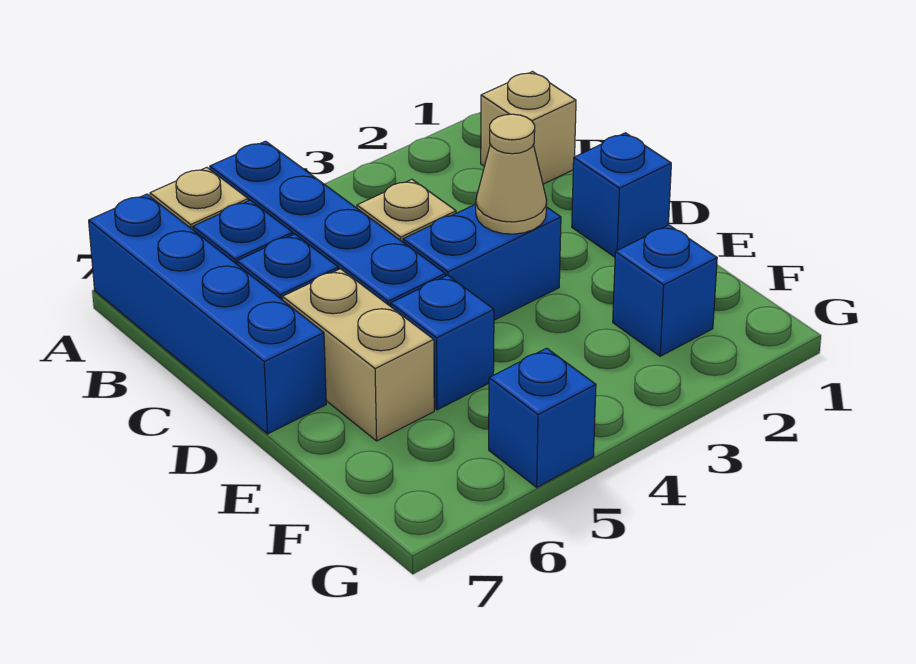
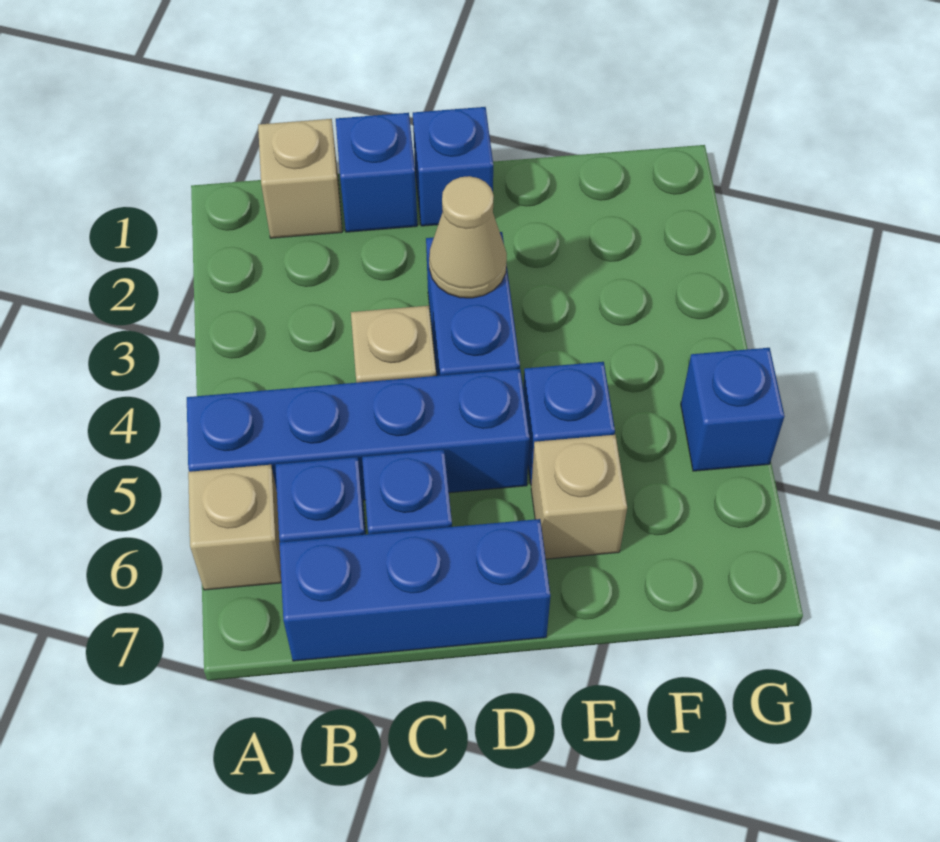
blue brick A7:D7 level 1 -> blue brick B7:D7 level 1
tan brick D6:E6 level 1 -> tan brick E6 level 1
blue brick F2 level 1 -> blue brick C1 level 1

